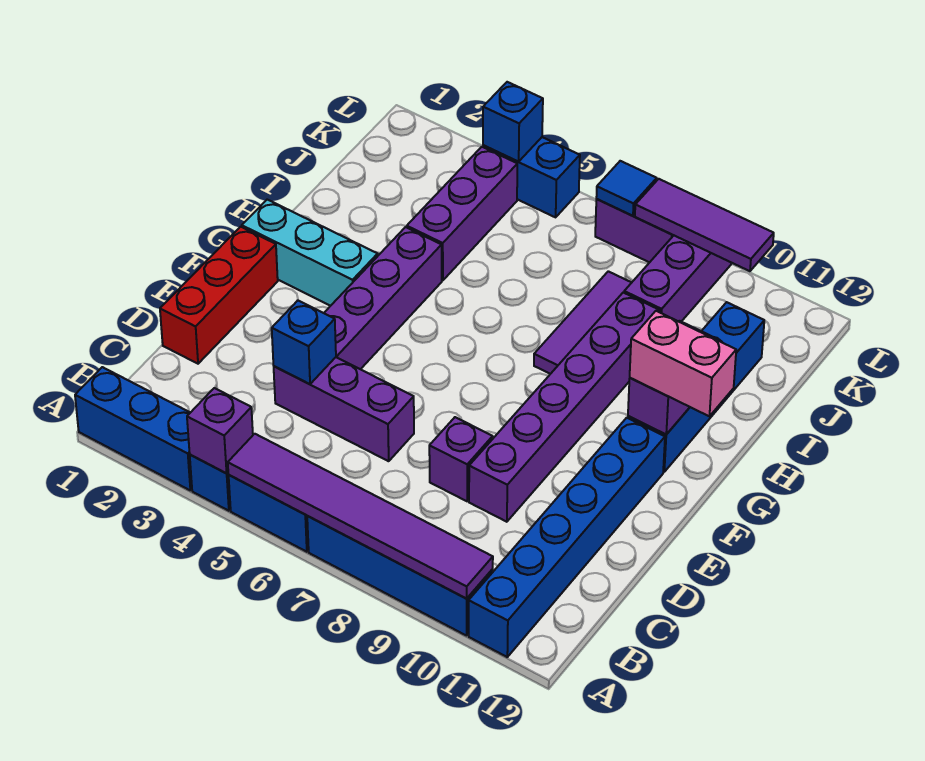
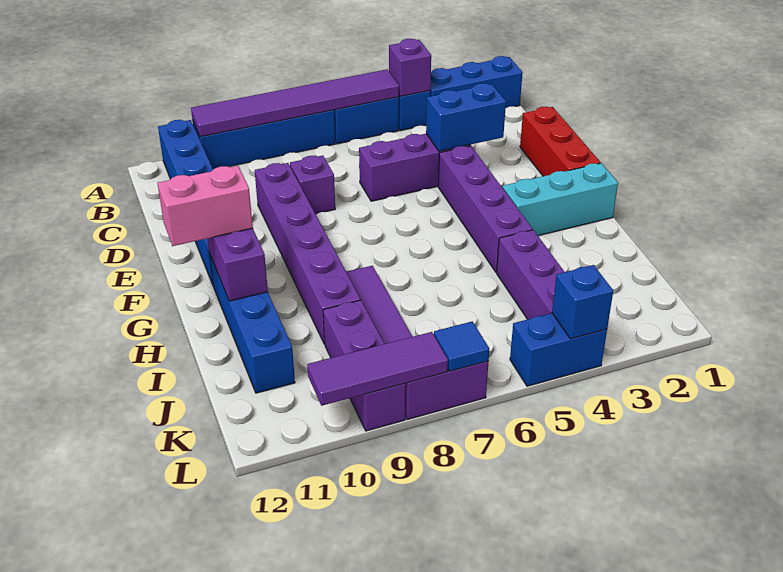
blue brick D4 level 2 -> blue brick D3:D4 level 2

